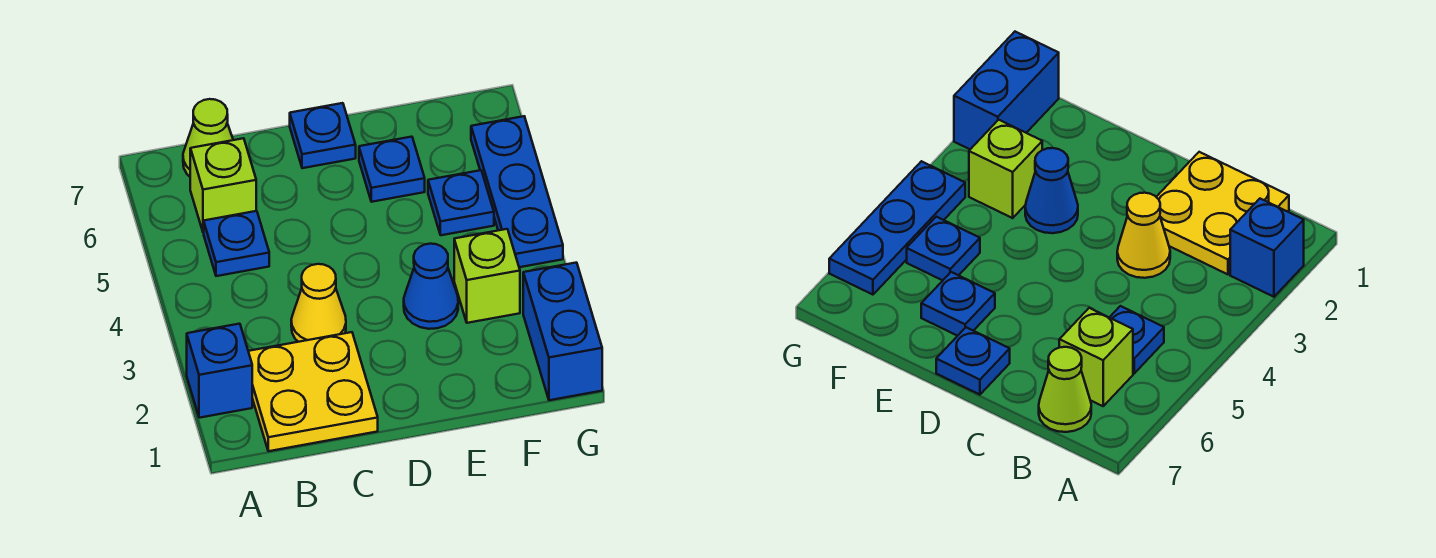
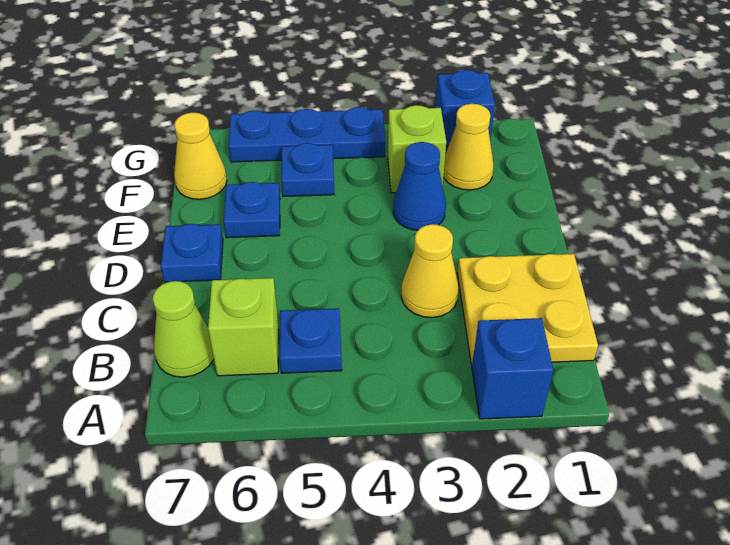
none -> yellow cone F2 level 1
none -> yellow cone F7 level 1
blue brick G1:G2 level 1 -> blue brick G2 level 1

